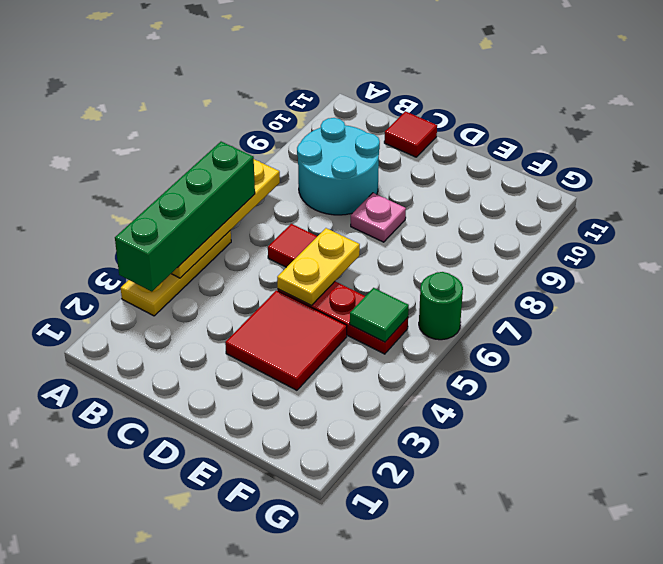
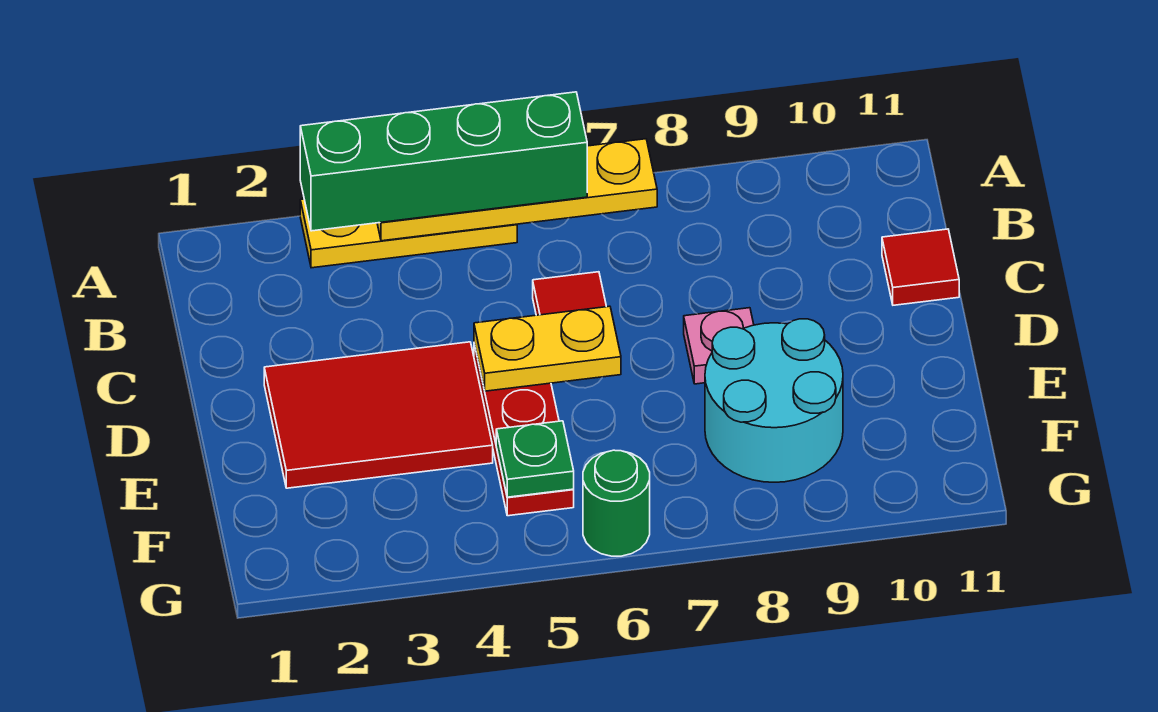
cyan round brick B8:C9 level 1 -> cyan round brick E8:F9 level 1
red tile D3:E4 level 1 -> red tile D2:E4 level 1
green tile F5 level 2 -> green plate F5 level 2

